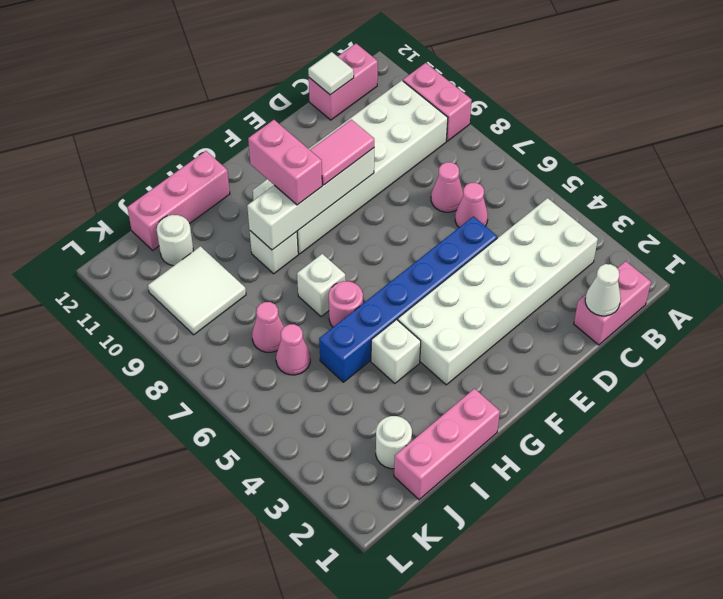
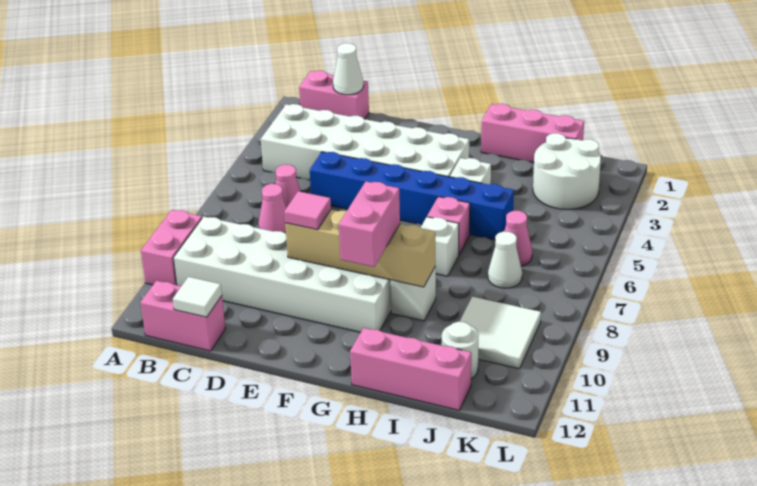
white brick E9:H9 level 2 -> tan brick E9:H9 level 2
pink tile E9:F9 level 3 -> pink tile E9 level 3
pink round brick H6 level 1 -> pink brick H6 level 1
white round brick J2 level 1 -> white round brick J2:K3 level 1
pink cone J7 level 1 -> white cone J7 level 1

